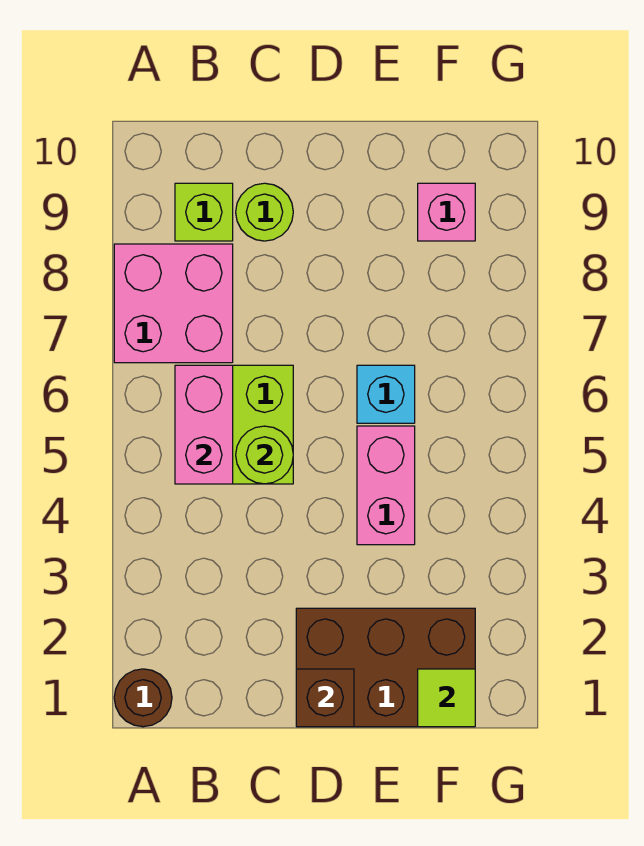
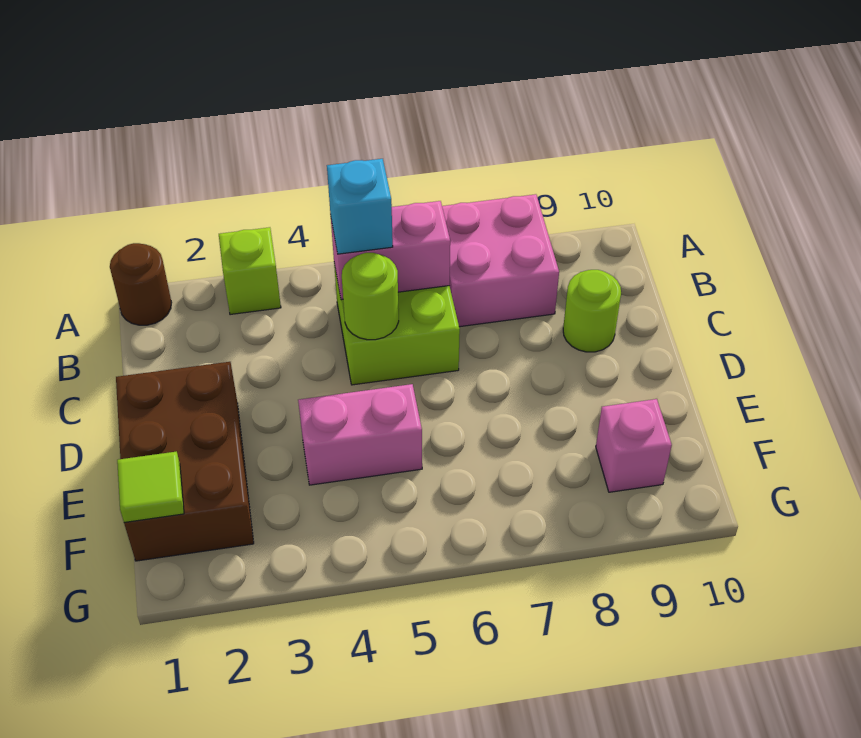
lime brick B9 level 1 -> lime brick A3 level 1
brown brick D1 level 2 -> none
cyan brick E6 level 1 -> cyan brick B5 level 3

